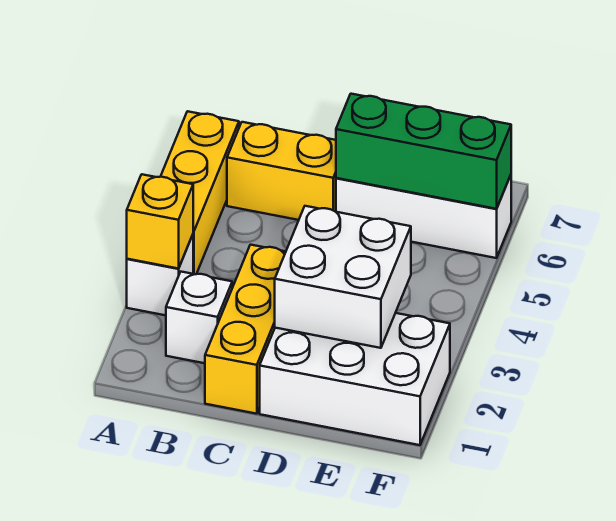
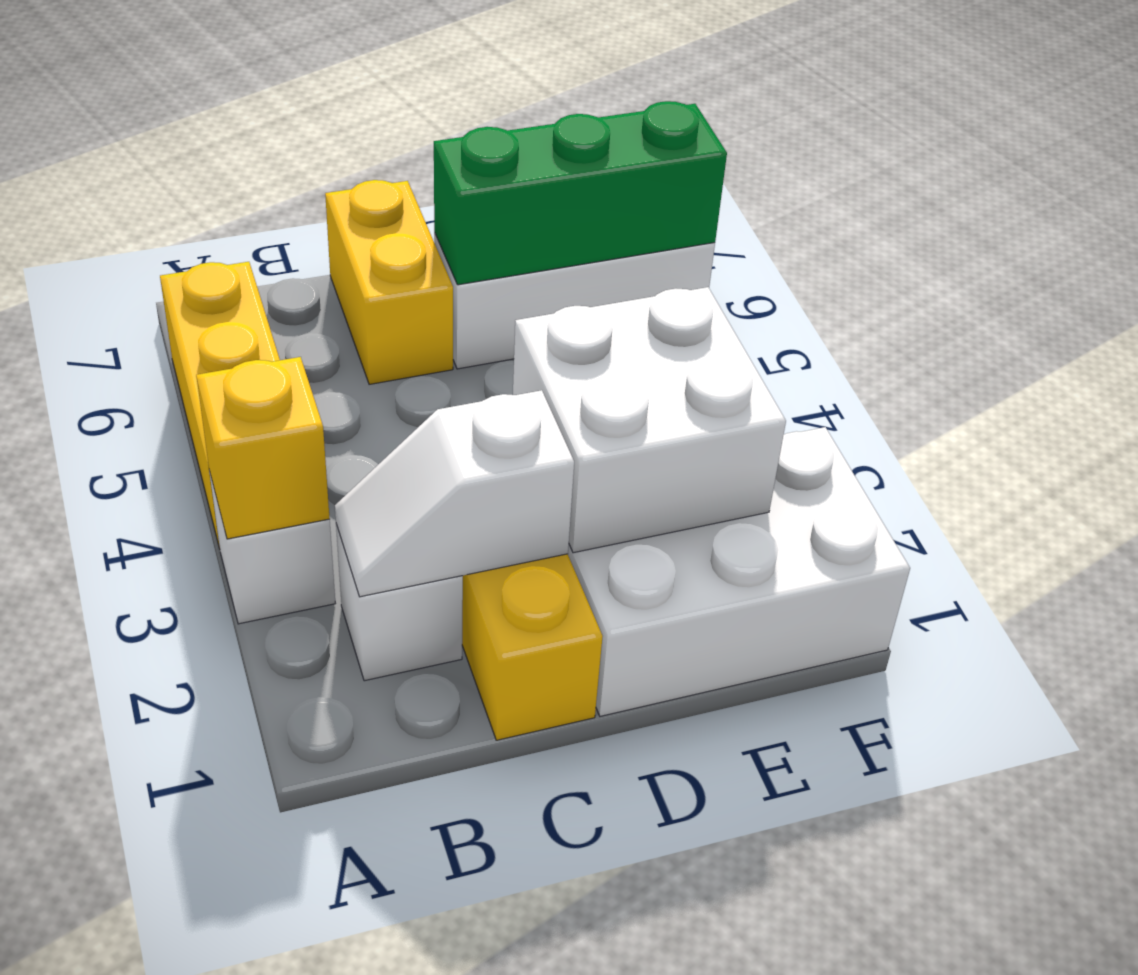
none -> white slope B2:C2 level 2 top C
yellow brick B6:C6 level 1 -> yellow brick C6:C7 level 1

